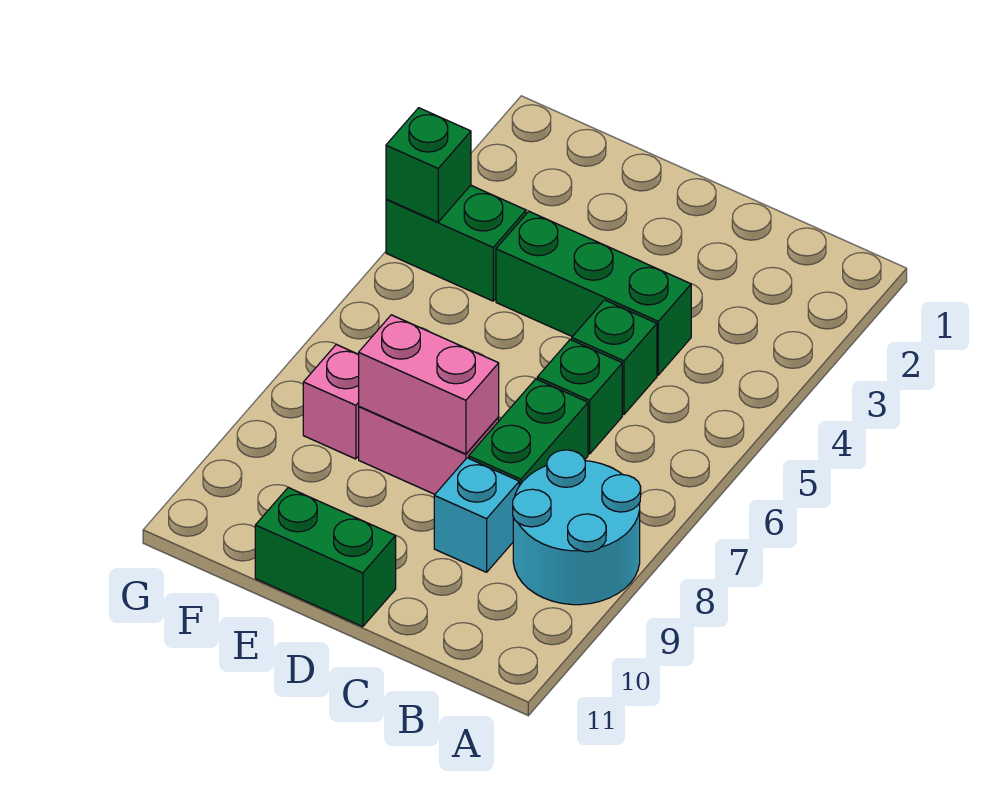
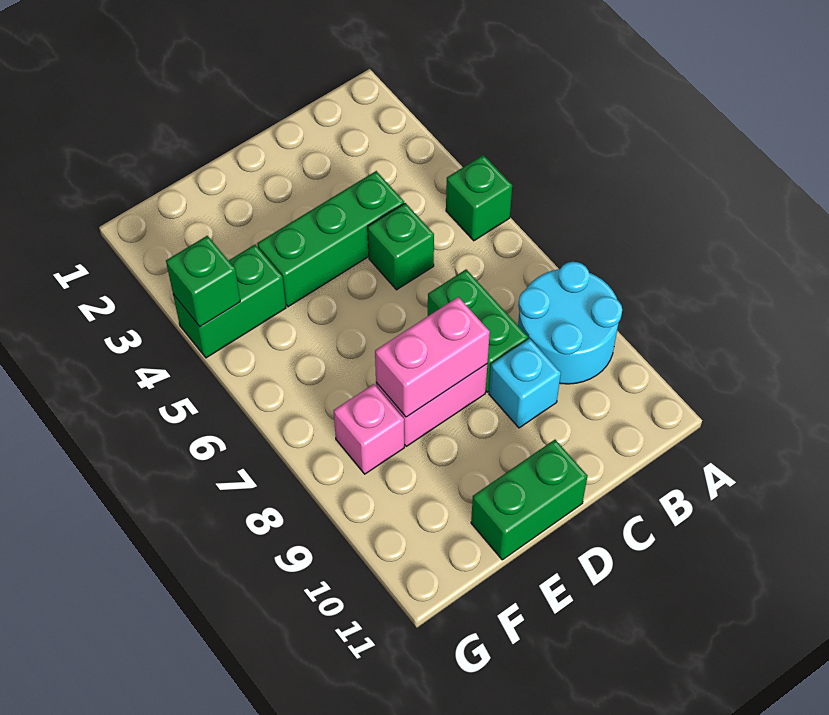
green brick C6 level 1 -> green brick A5 level 1

